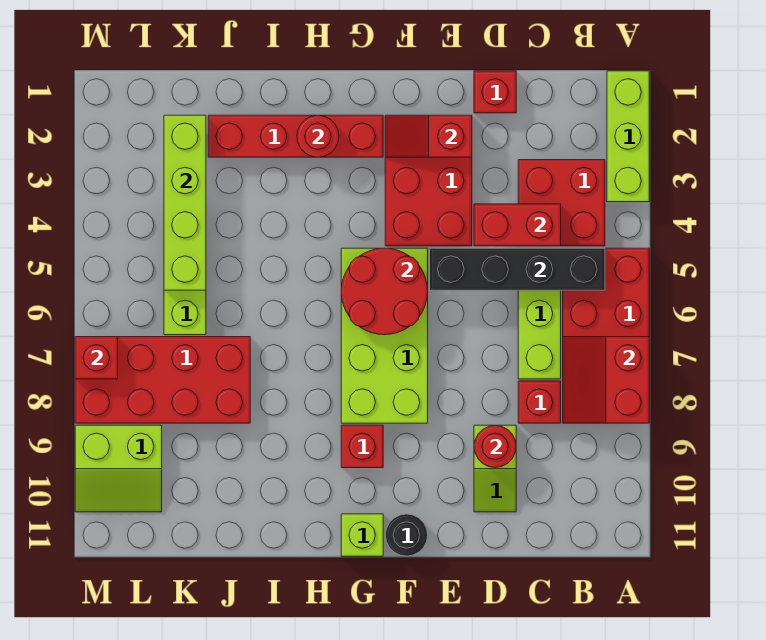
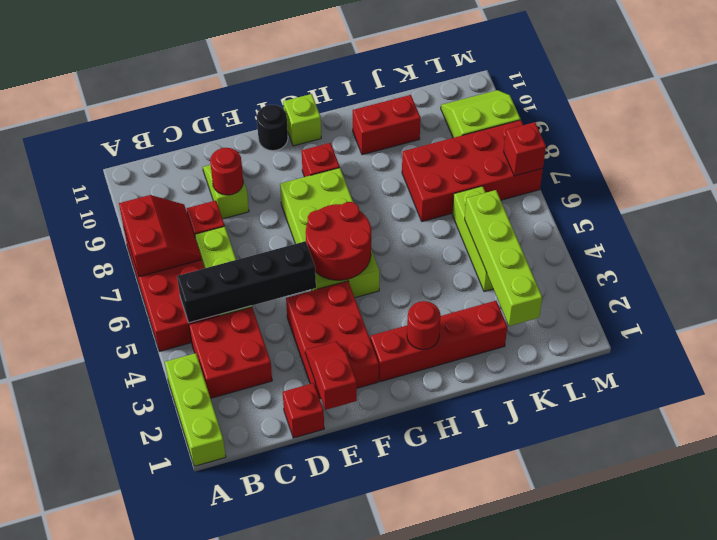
red brick C4:D4 level 2 -> red brick I10:J10 level 1
red slope E2:F2 level 2 top E -> red slope E1:E2 level 2 top 1

